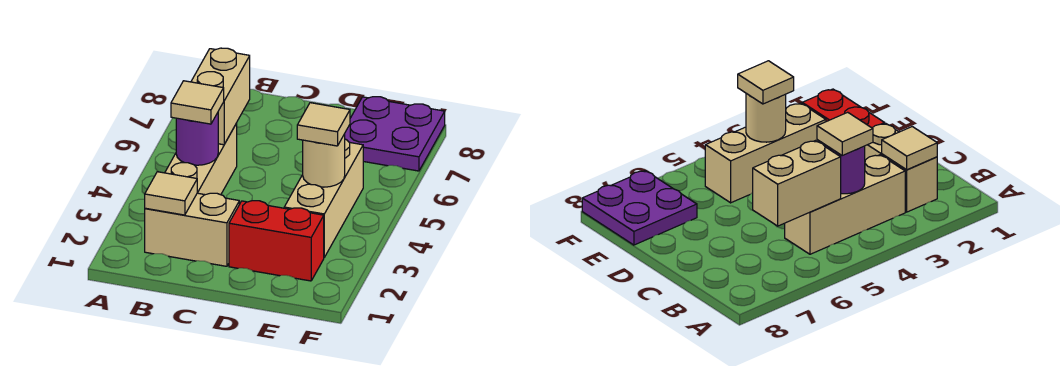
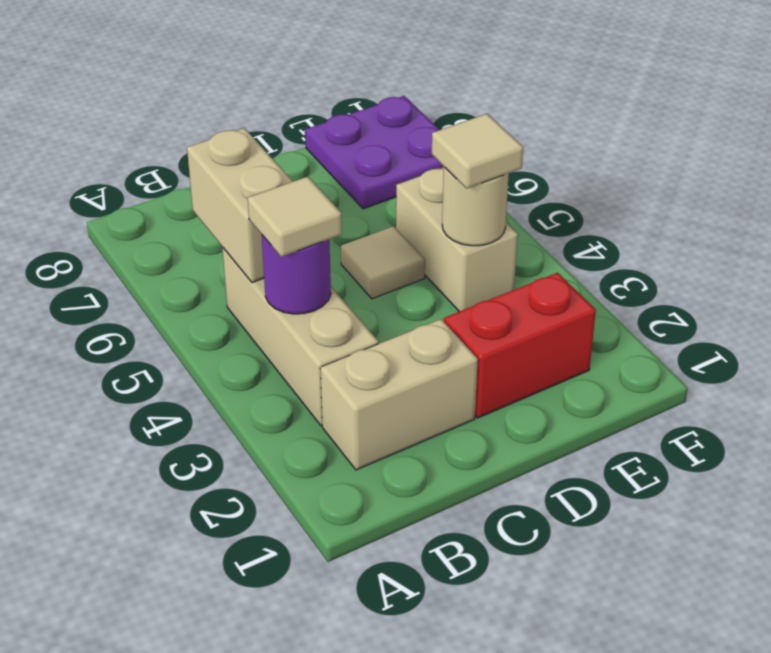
tan tile B2 level 2 -> tan tile D5 level 1
tan brick E3:E5 level 1 -> tan brick E4:E5 level 1

